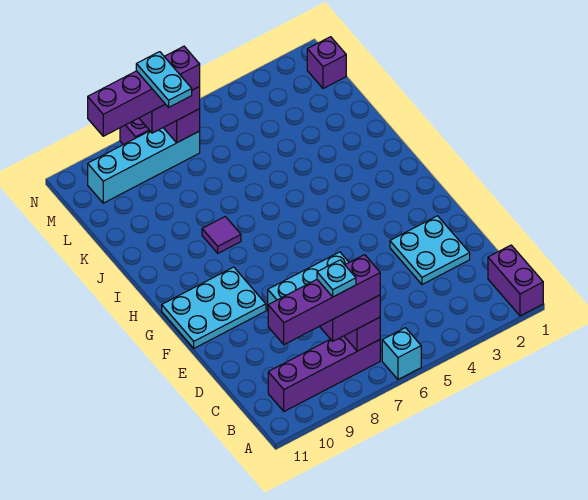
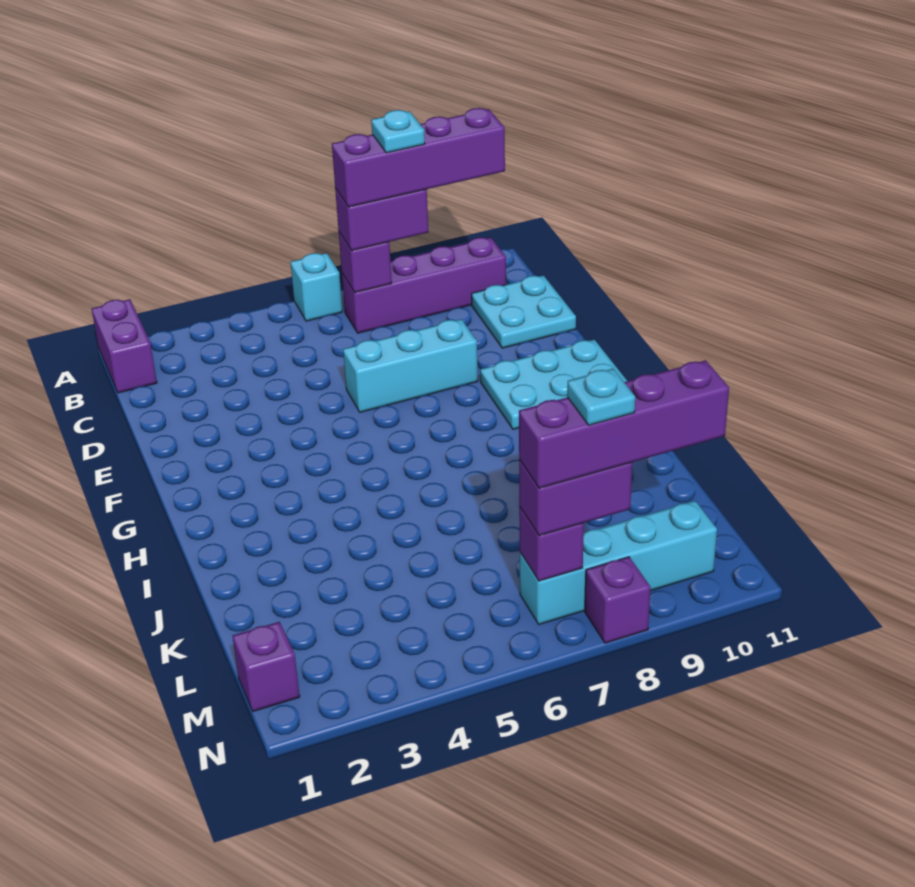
cyan plate D2:E3 level 1 -> cyan plate C10:D11 level 1
purple tile I8 level 1 -> none
cyan plate L8:M8 level 5 -> cyan plate M8 level 5

